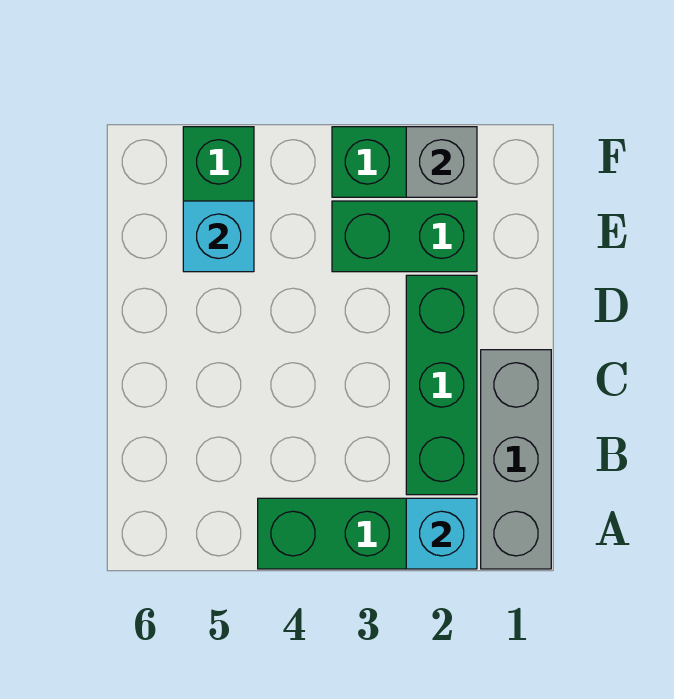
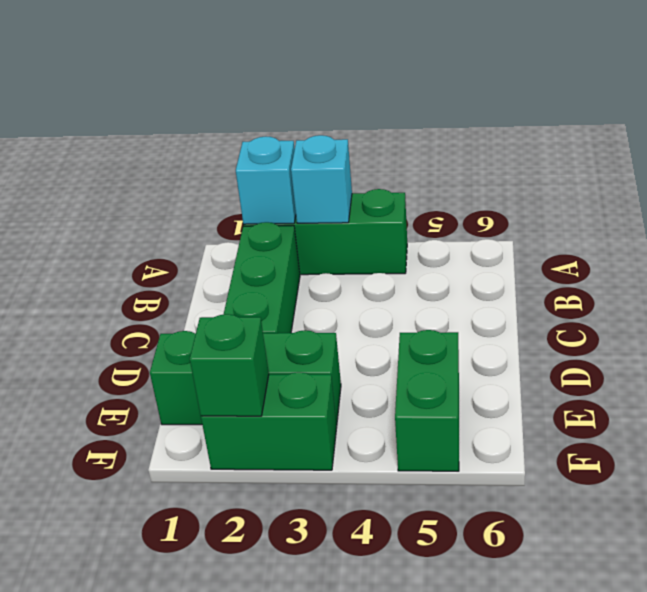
grey brick A1:C1 level 1 -> none
green brick E2:E3 level 1 -> green brick E1:E3 level 1
cyan brick E5 level 2 -> cyan brick A3 level 2
grey brick F2 level 2 -> green brick F2 level 2

